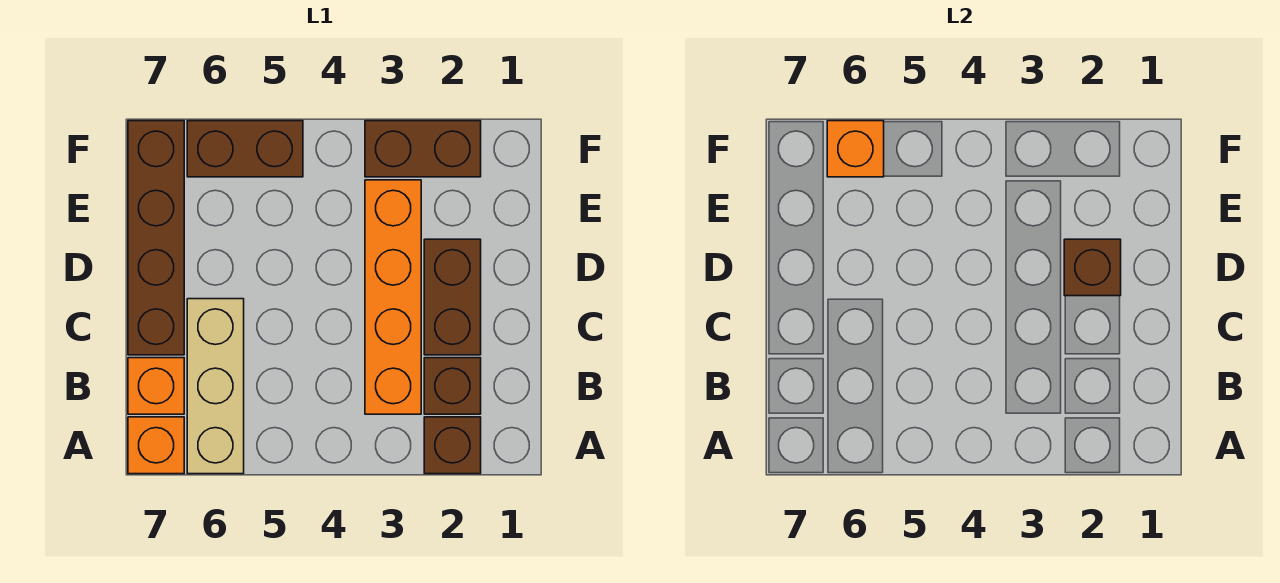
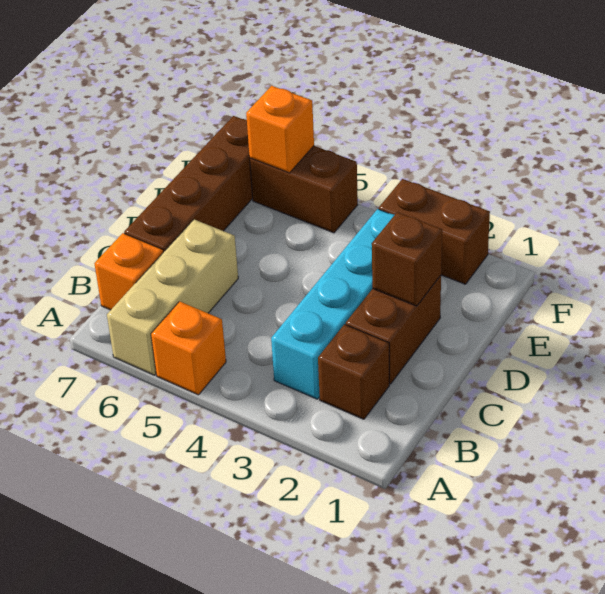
brown brick A2 level 1 -> none
orange brick A7 level 1 -> orange brick A5 level 1
orange brick B3:E3 level 1 -> cyan brick B3:E3 level 1

